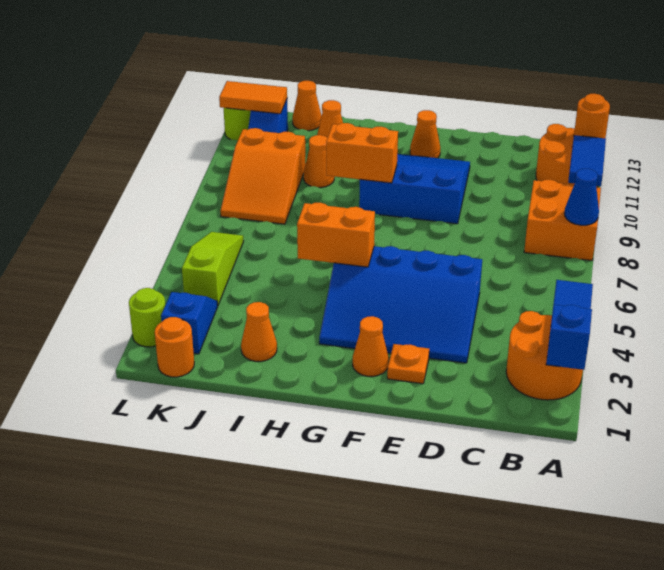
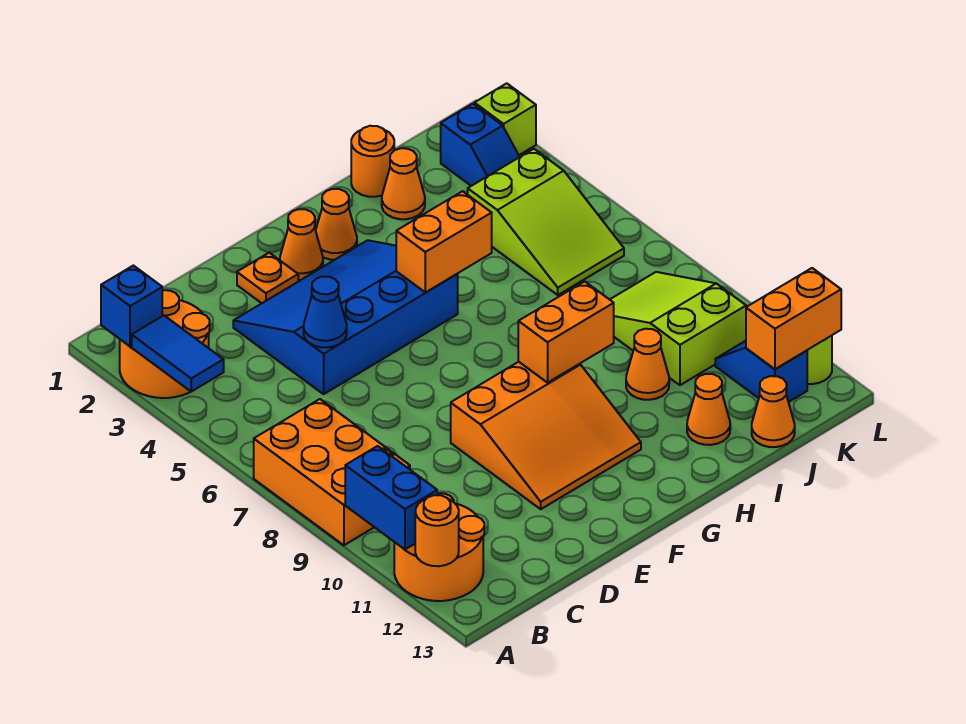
orange brick A8:B9 level 1 -> orange brick A7:B9 level 1
blue cone A8 level 2 -> blue cone D5 level 2
blue tile A10:A11 level 2 -> blue brick A10:A11 level 2
blue slope E9:G11 level 1 top 9 -> orange slope E9:G11 level 1 top 9
orange cone F12 level 1 -> orange cone G2 level 1
orange slope J8:K10 level 1 top 10 -> lime slope J8:K10 level 1 top 10
orange round brick K1 level 1 -> orange round brick I1 level 1
lime slope K4:K6 level 1 top 4 -> lime slope J4:K6 level 1 top 4
orange tile K12:L12 level 2 -> orange brick K12:L12 level 2
lime round brick L2 level 1 -> lime brick L2 level 1

